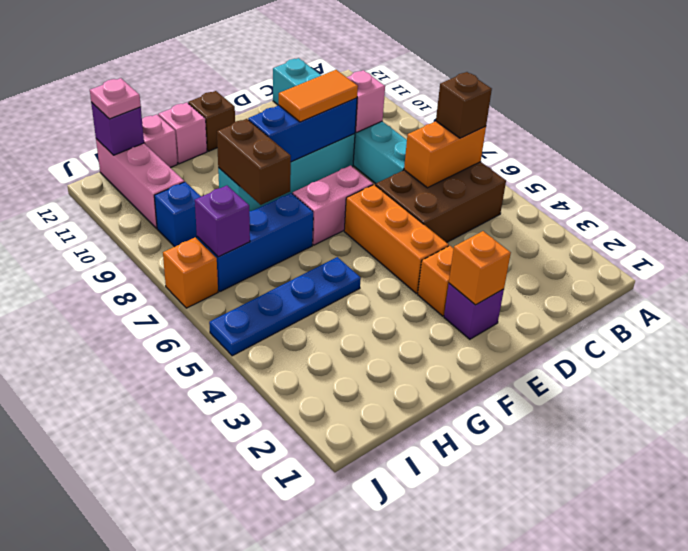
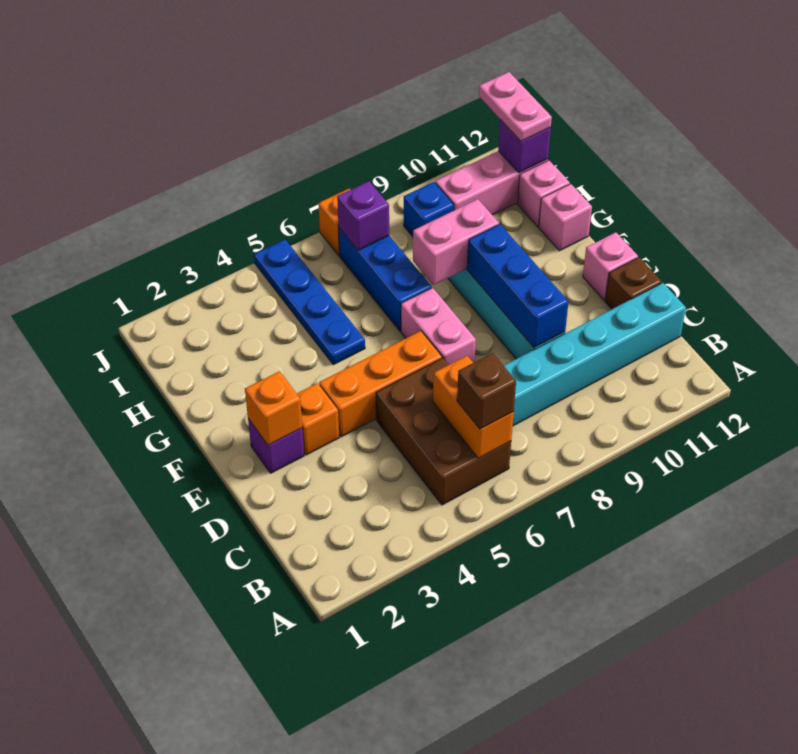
pink brick C9 level 2 -> pink brick E12 level 1
orange tile D9:E9 level 3 -> none
brown brick F12 level 1 -> brown brick D12 level 1
brown brick G8:G9 level 2 -> pink brick G8:G9 level 2
pink plate I12 level 3 -> pink plate I12:J12 level 3

